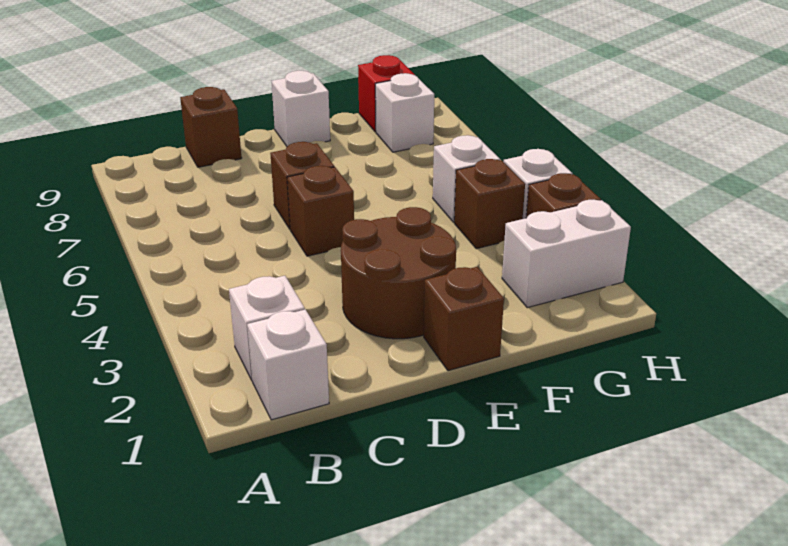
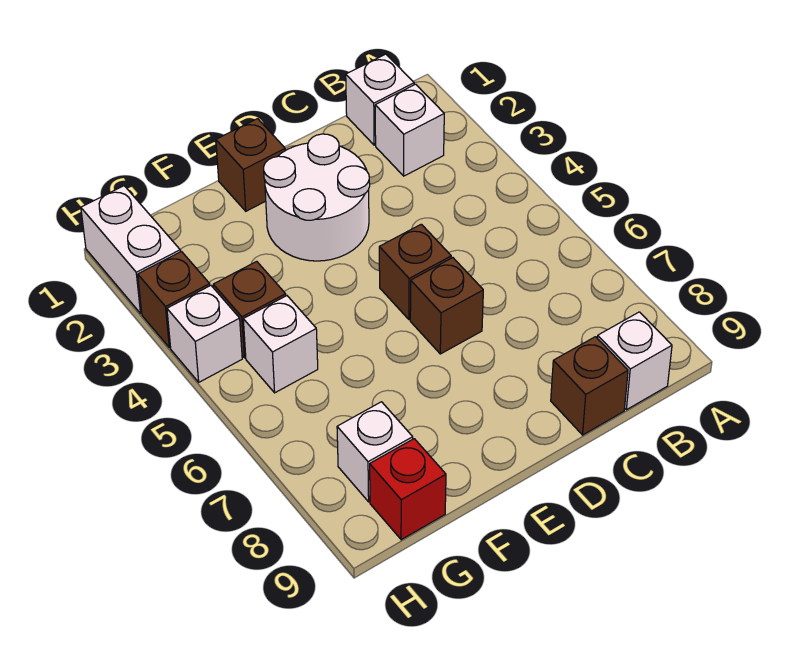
brown round brick D2:E3 level 1 -> white round brick D2:E3 level 1
white brick E9 level 1 -> white brick B9 level 1
white brick G2:H2 level 1 -> white brick H1:H2 level 1

